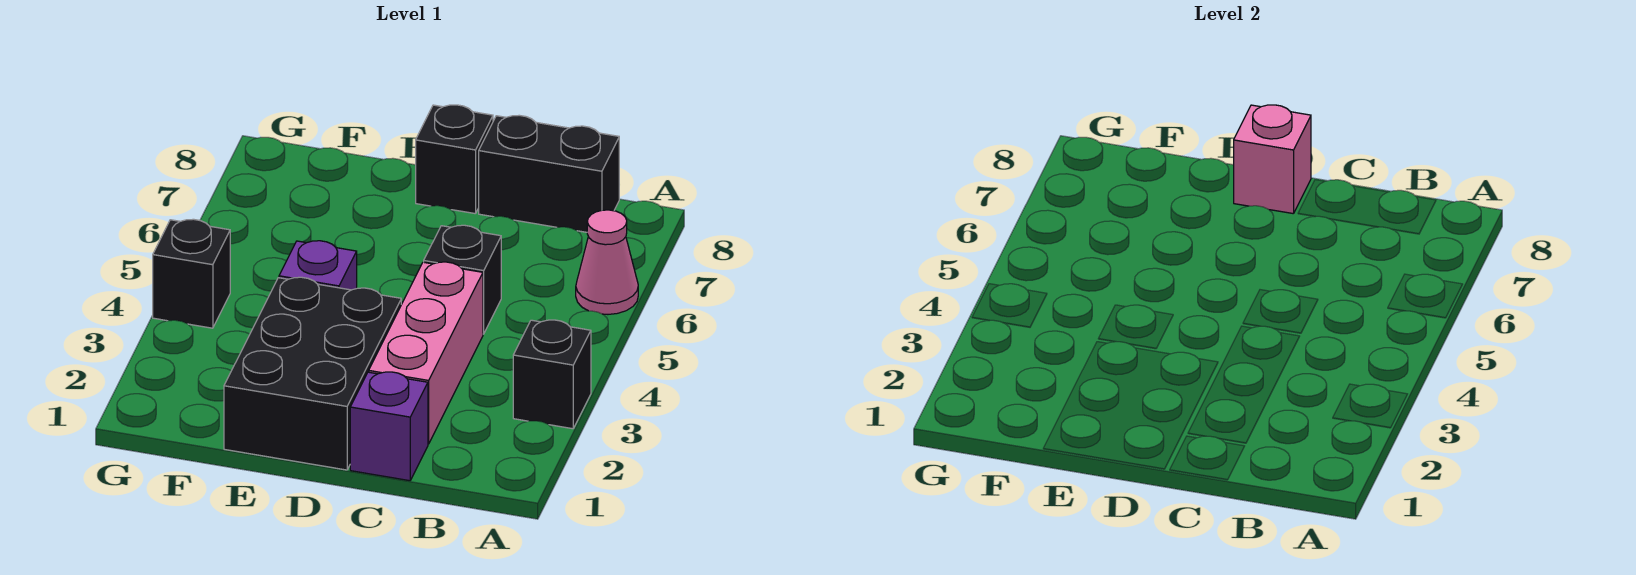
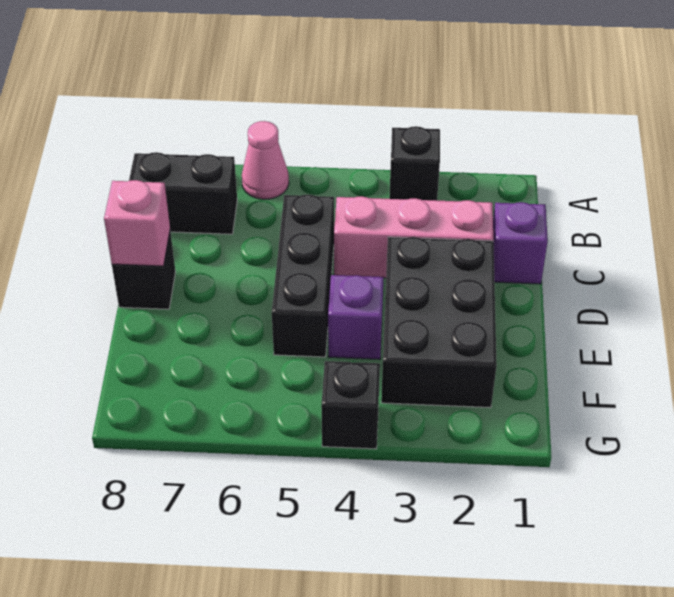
black brick B8:C8 level 1 -> black brick B7:B8 level 1
black brick C5 level 1 -> black brick C5:E5 level 1
black brick D1:E3 level 1 -> black brick D2:F3 level 1

